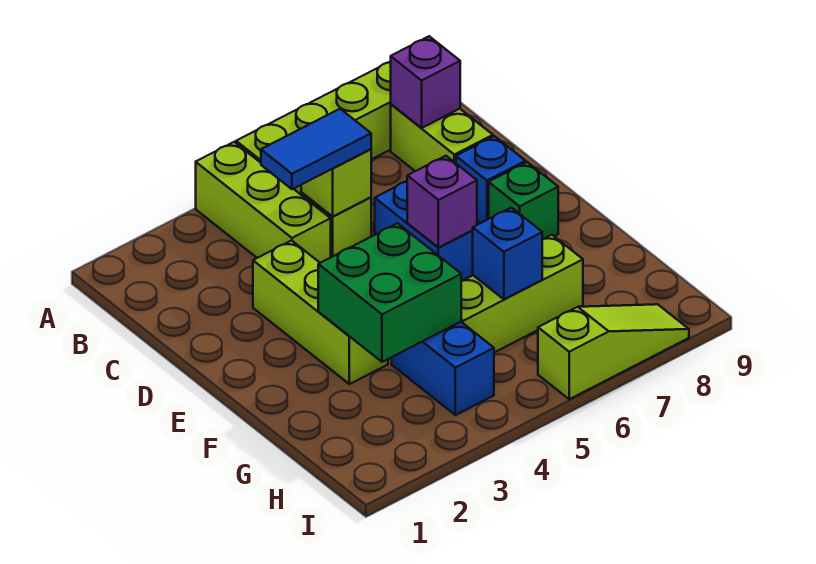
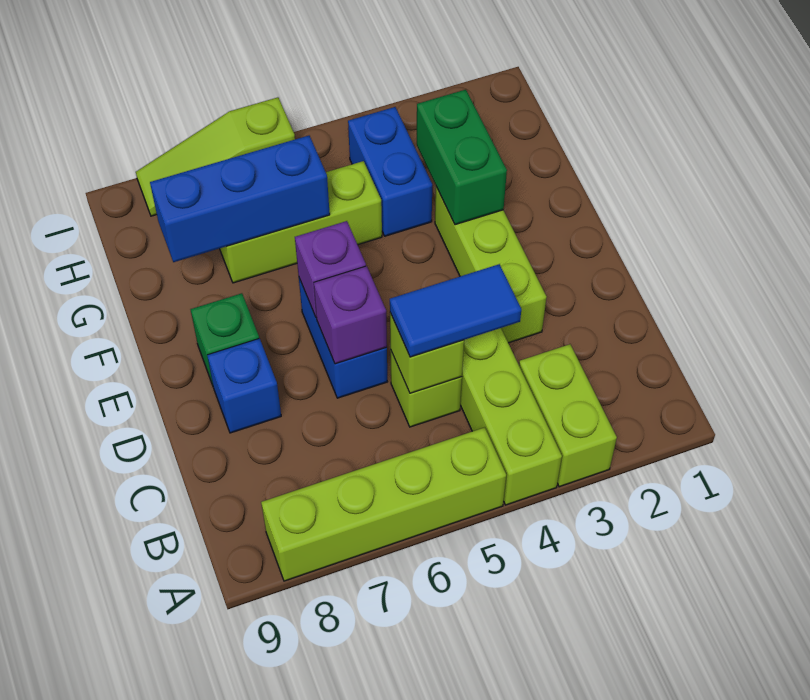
lime brick B8:C8 level 1 -> lime brick A3:B3 level 1
purple brick B8 level 2 -> purple brick D6 level 2
green brick F3:G4 level 2 -> green brick F3:G3 level 2
blue brick G6 level 2 -> blue brick G6:G8 level 2

